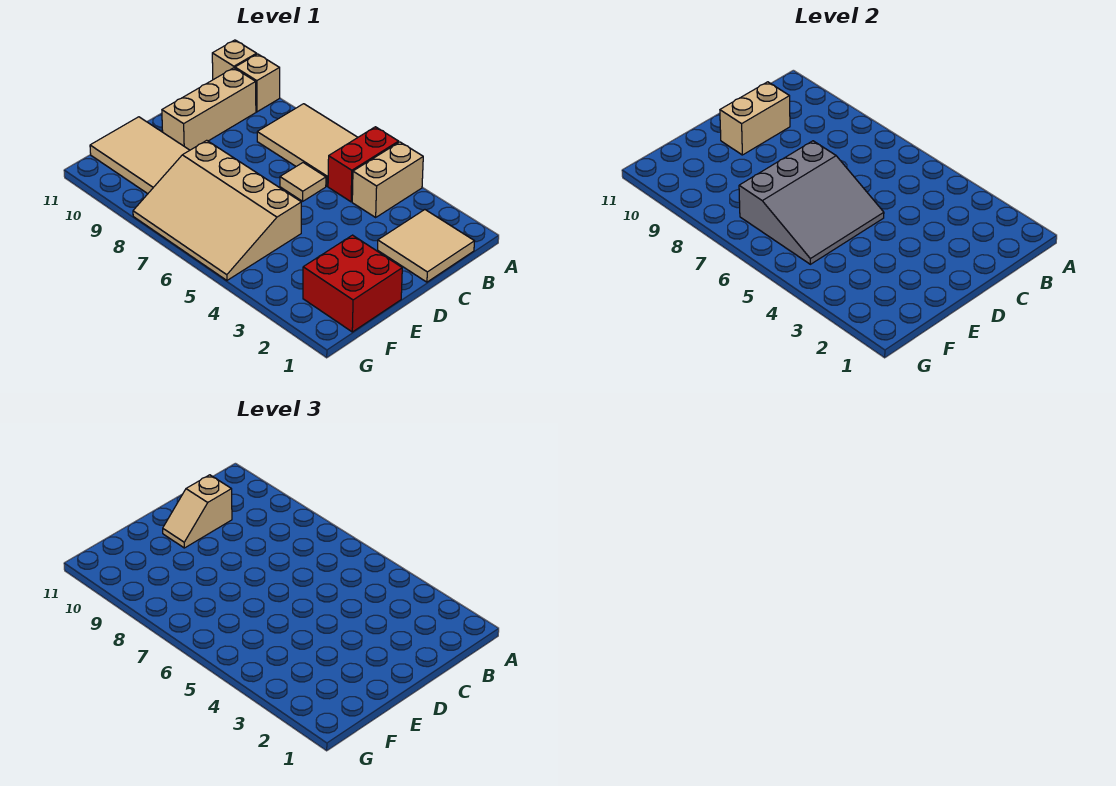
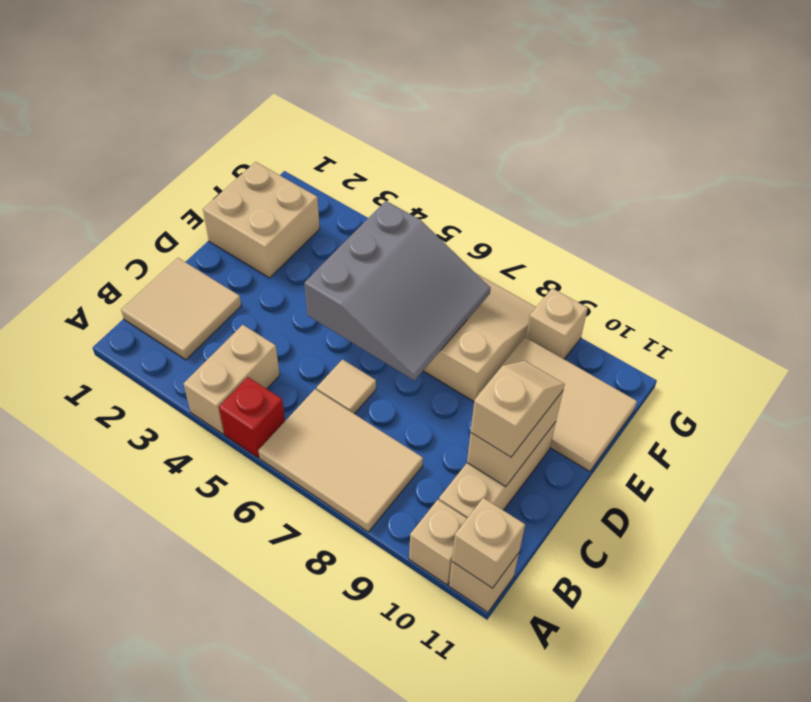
red brick A5:B5 level 1 -> red brick A5 level 1
none -> tan brick A11 level 2
grey slope D5:F7 level 2 top 7 -> grey slope D5:F7 level 2 top 5
red brick E1:F2 level 1 -> tan brick E1:F2 level 1
none -> tan brick G9 level 1

